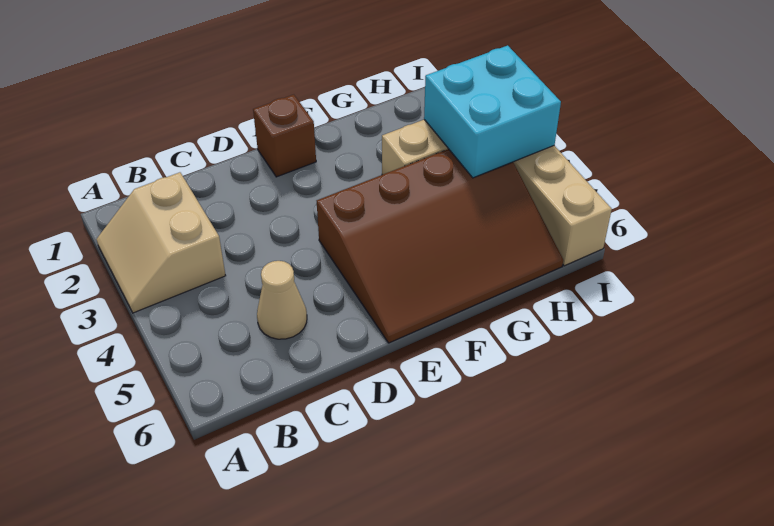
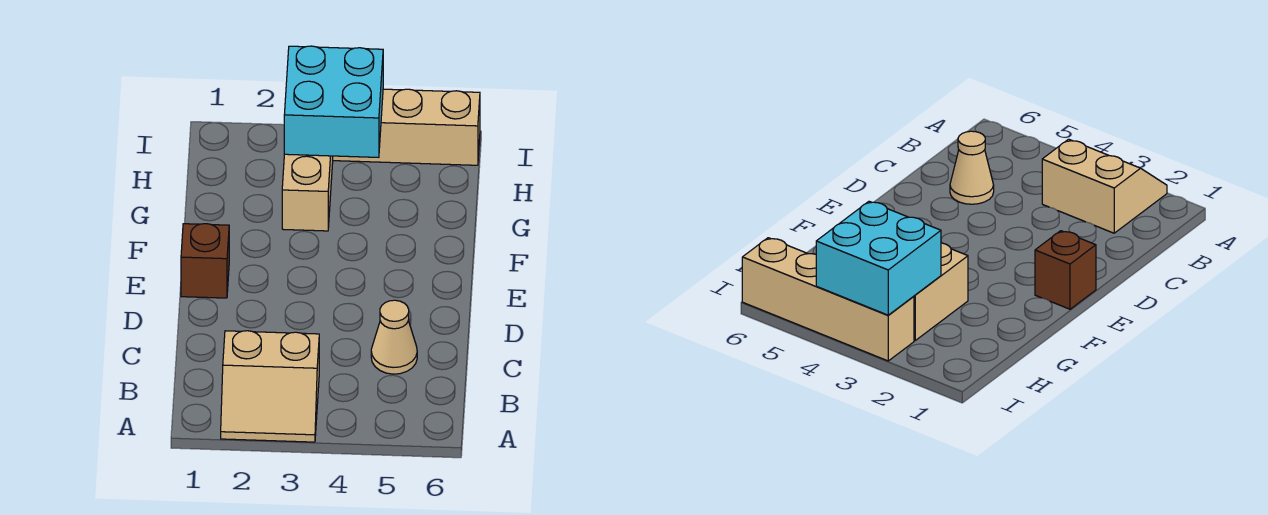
brown slope E4:H6 level 1 top 4 -> none

